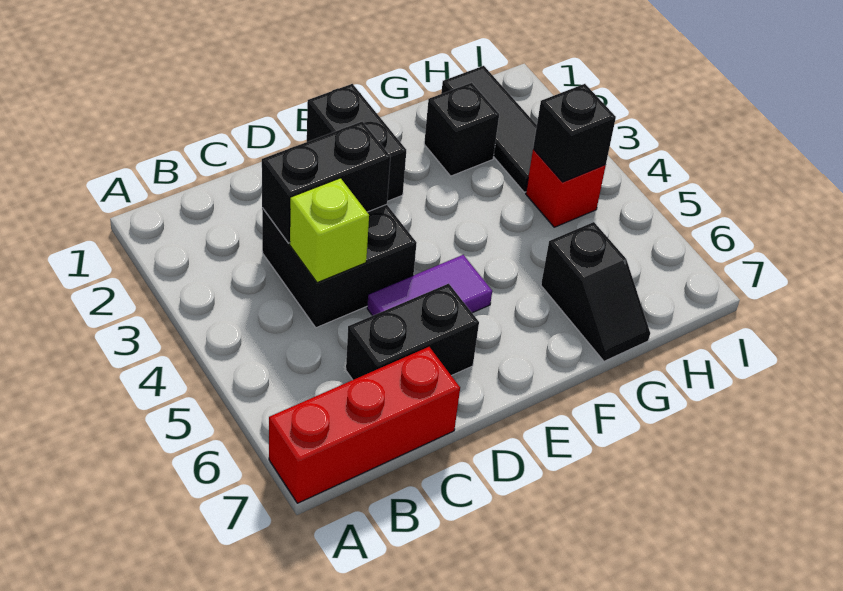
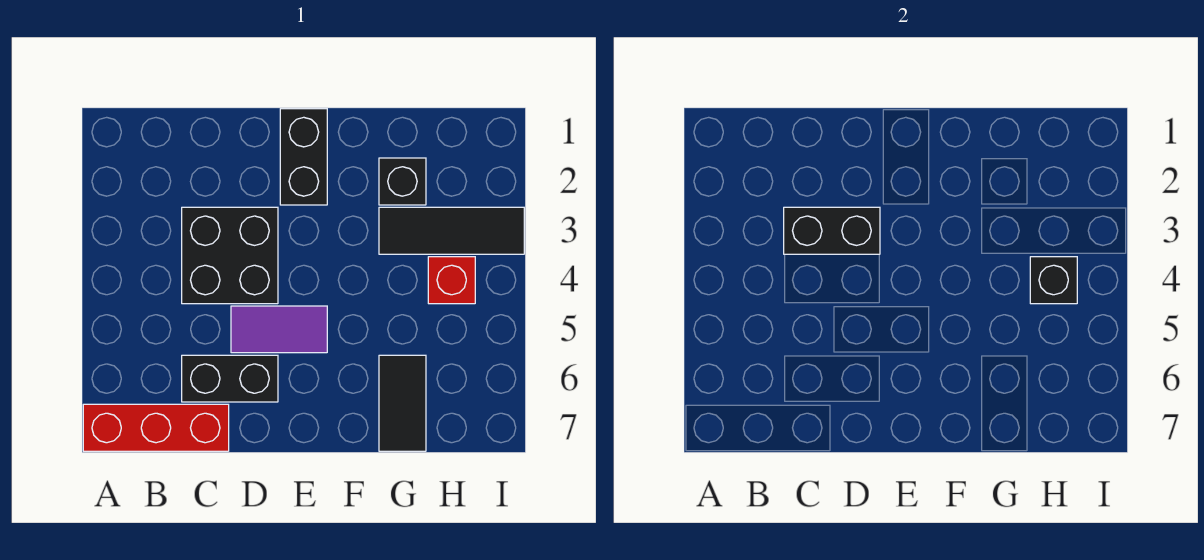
lime brick C4 level 2 -> none
black slope G6:G7 level 1 top 6 -> black tile G6:G7 level 1
black tile H1:H3 level 1 -> black tile G3:I3 level 1

